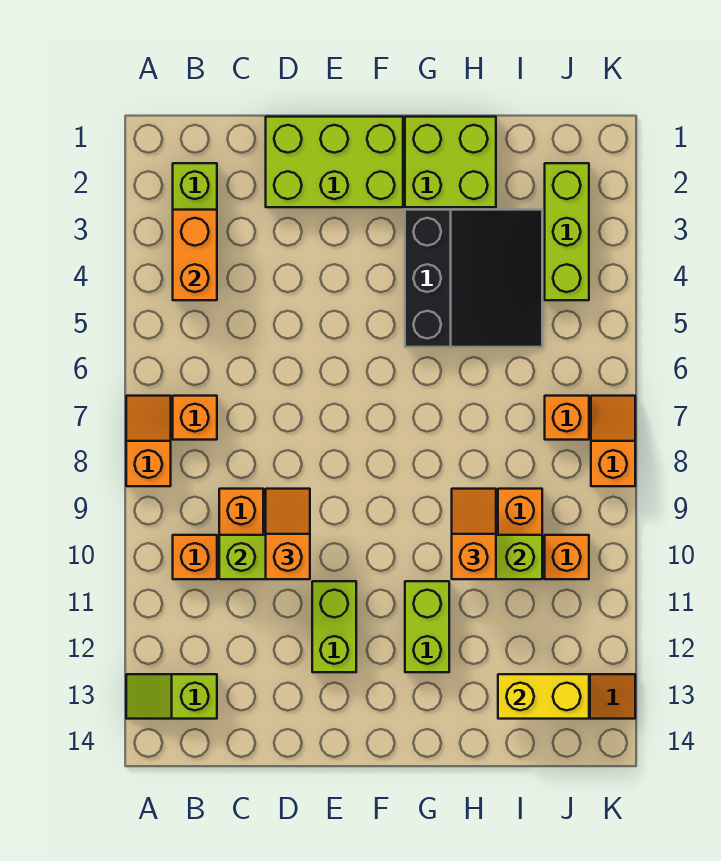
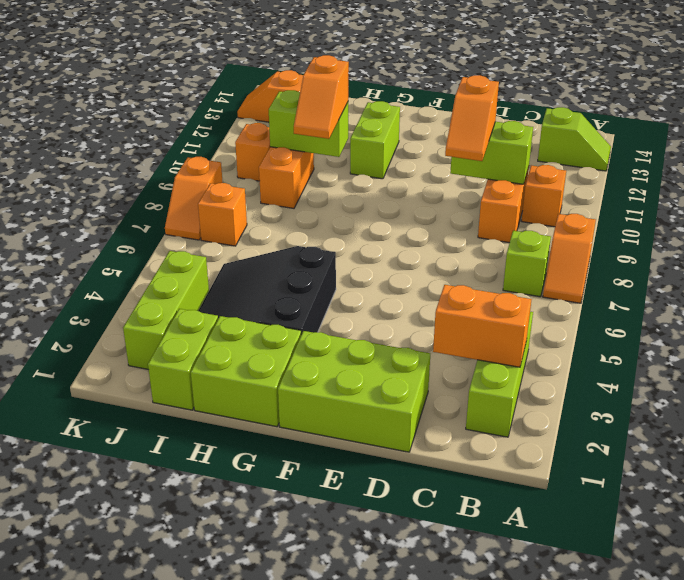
orange brick B3:B4 level 2 -> orange brick B3:C3 level 2
orange brick B7 level 1 -> lime brick B7 level 1
lime brick E11:E12 level 1 -> lime brick I1:I2 level 1
yellow brick I13:J13 level 2 -> none

